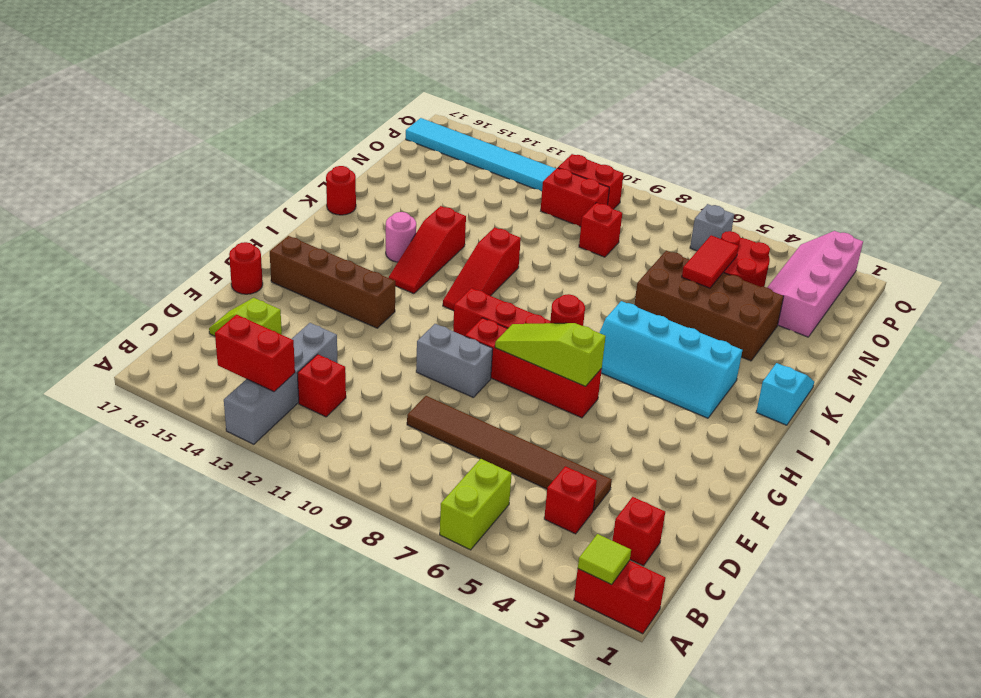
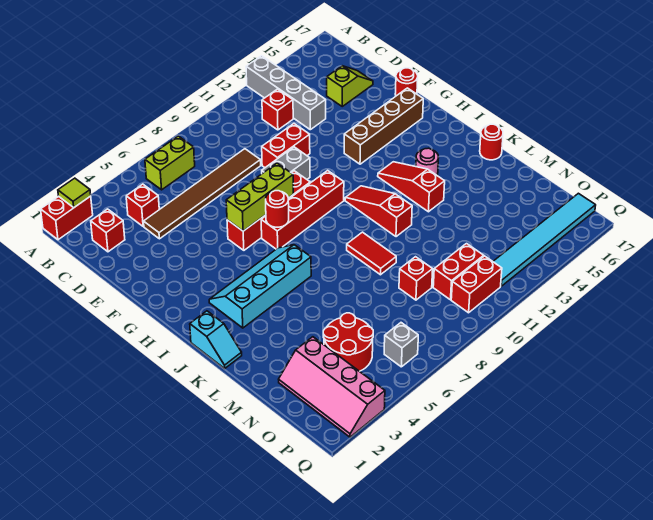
lime brick A6:B6 level 1 -> lime brick B6:B7 level 1
red brick B13:B14 level 2 -> red brick E10:E11 level 1
lime slope G6:G8 level 2 top 6 -> lime brick G6:G8 level 2
brown brick L3:M6 level 1 -> none
red tile M5:N5 level 2 -> red tile K9:L9 level 1
pink slope N2:Q3 level 1 top 2 -> pink slope N2:Q3 level 1 top 3

